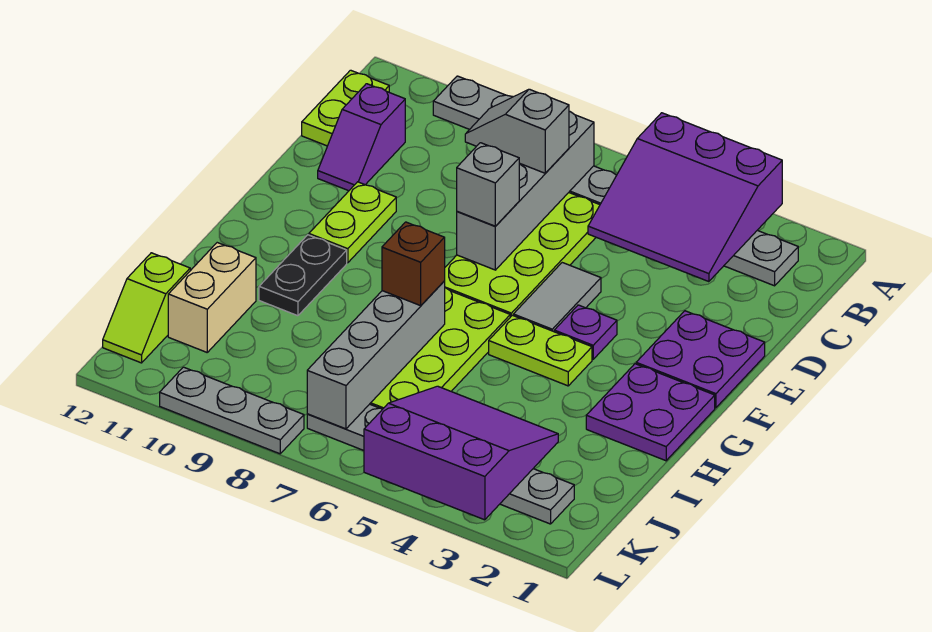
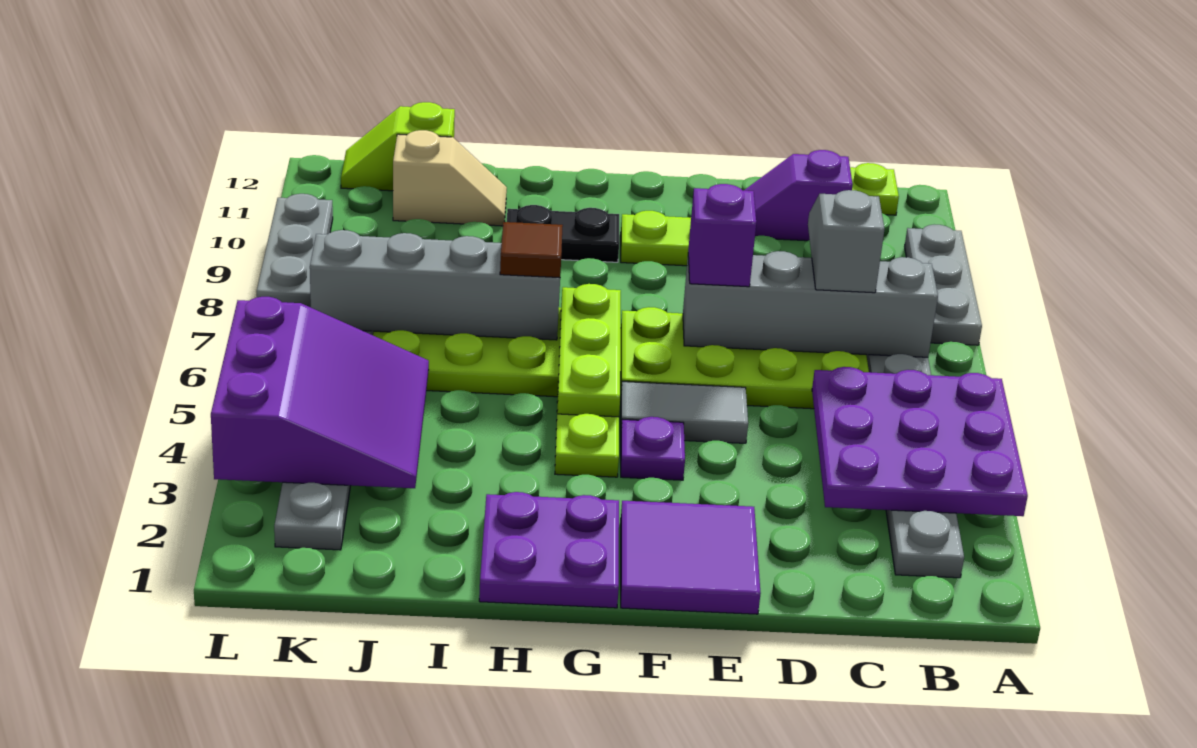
purple slope A3:C5 level 2 top A -> purple plate A3:C5 level 2
purple plate E1:F2 level 1 -> purple tile E1:F2 level 1
grey brick E7 level 3 -> purple brick E7 level 3
none -> lime plate G5:G7 level 2
brown brick H7 level 3 -> brown tile H7 level 3
tan brick I11:J11 level 1 -> tan slope I11:J11 level 1 top J

